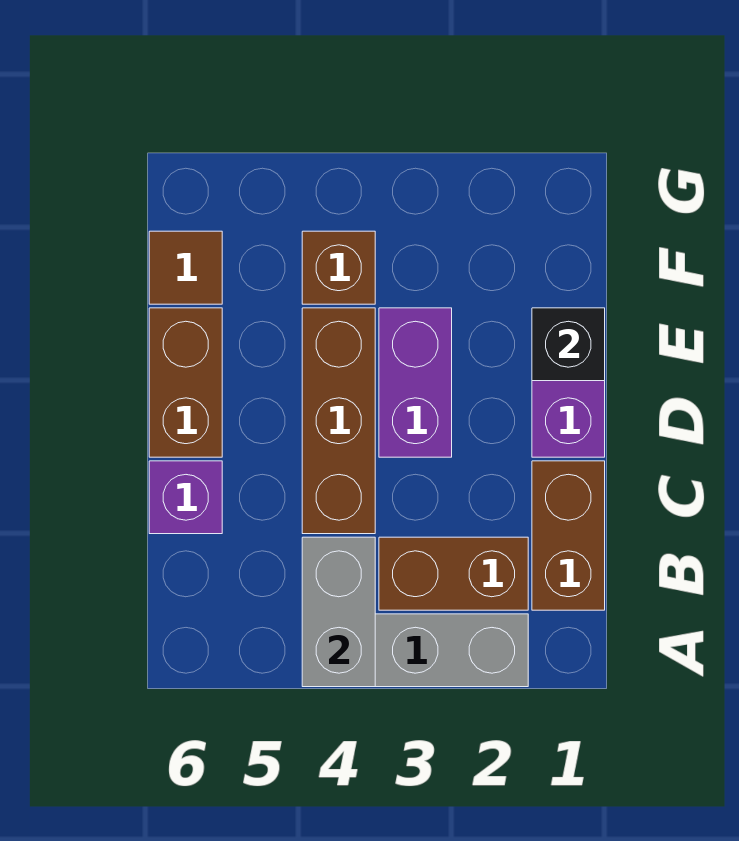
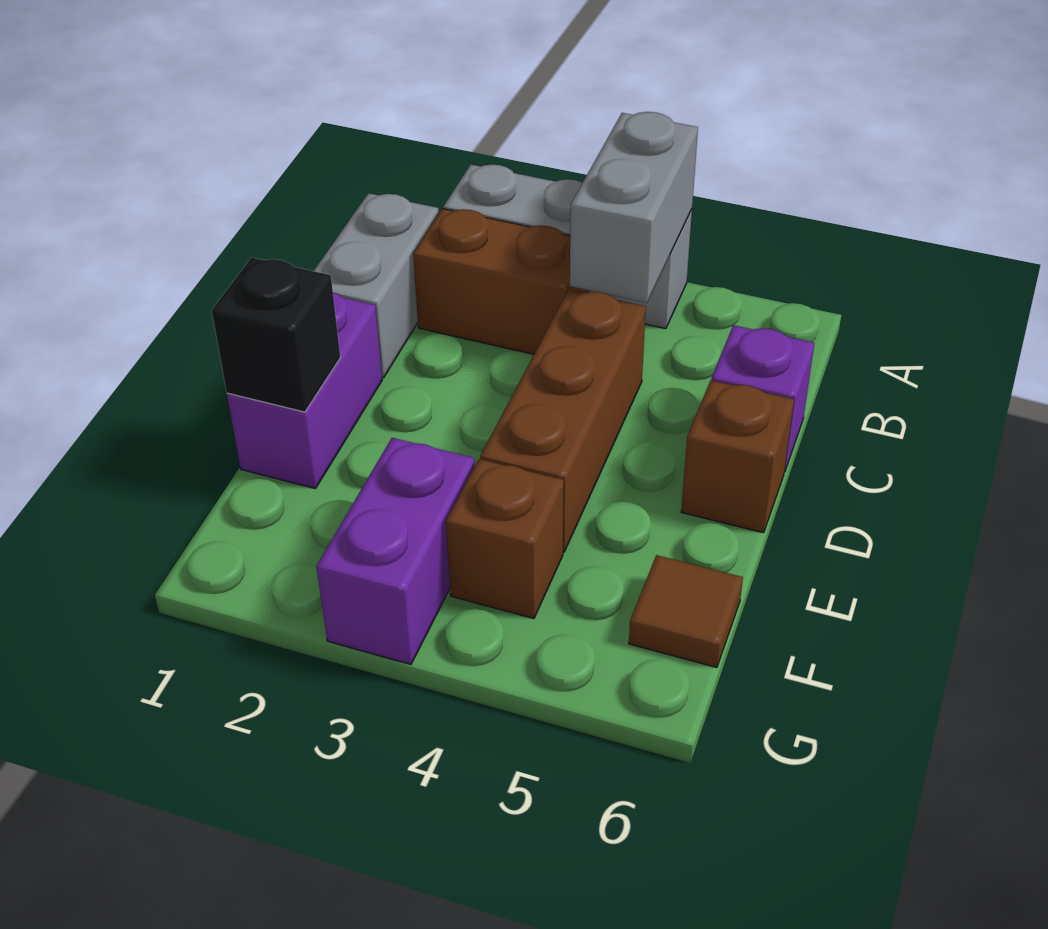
brown brick B1:C1 level 1 -> grey brick B1:C1 level 1
purple brick D3:E3 level 1 -> purple brick F3:G3 level 1
brown brick D6:E6 level 1 -> brown brick D6 level 1

